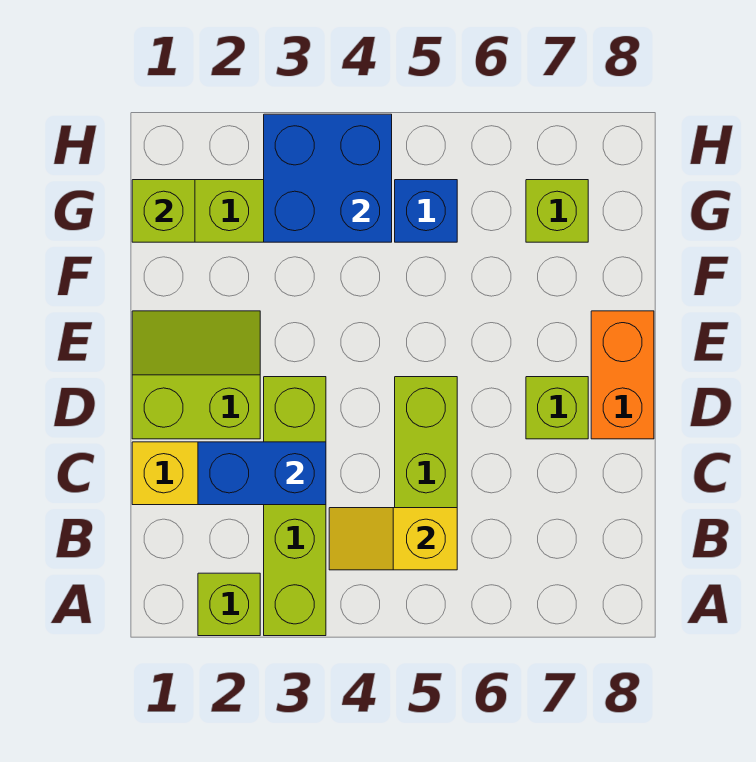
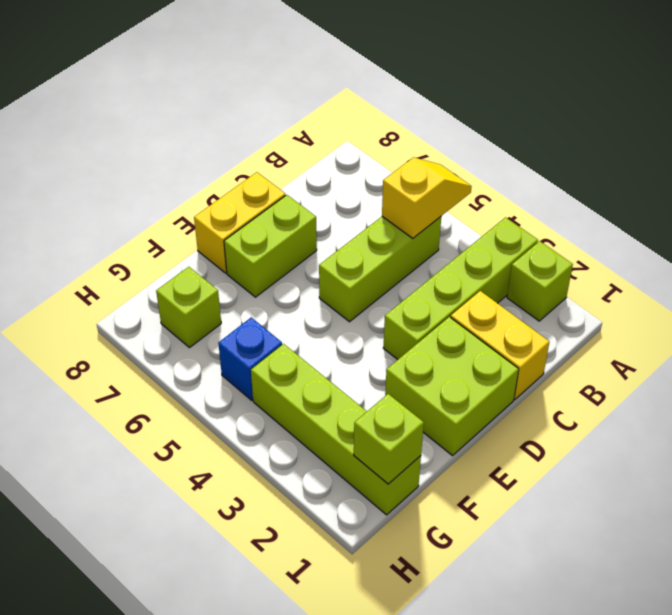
yellow slope B4:B5 level 2 top 5 -> yellow slope A5:B5 level 2 top B
blue brick C2:C3 level 2 -> none
lime slope D1:E2 level 1 top D -> lime brick D1:E2 level 1
lime brick D7 level 1 -> lime brick D7:E7 level 1
orange brick D8:E8 level 1 -> yellow brick D8:E8 level 1
blue brick G3:H4 level 2 -> none

